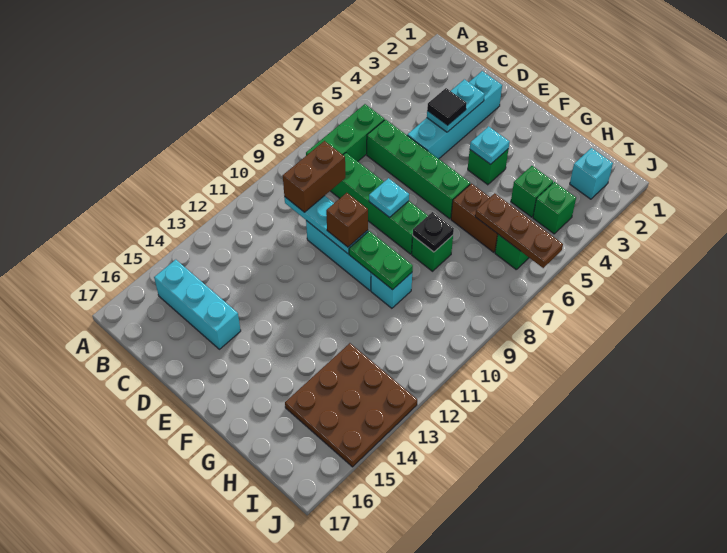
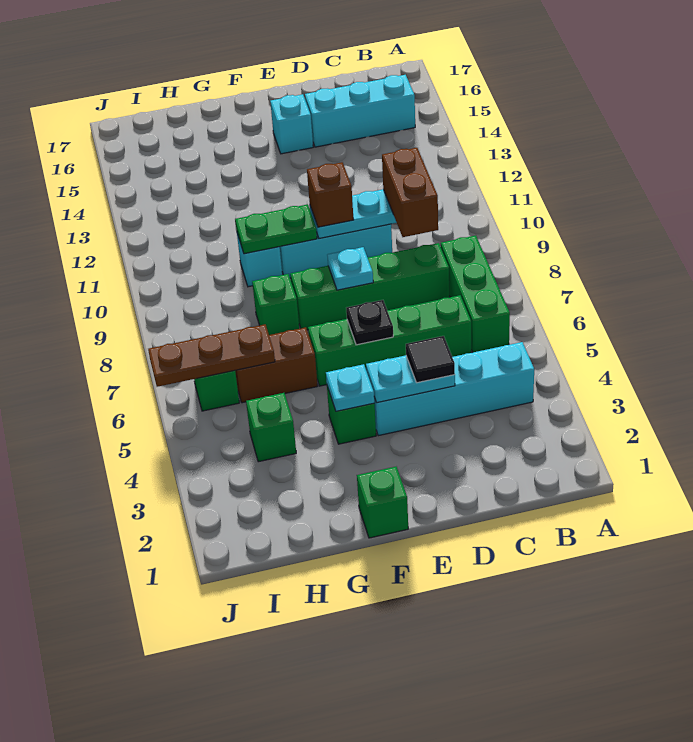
cyan brick D2:D5 level 1 -> cyan brick B4:E4 level 1
cyan plate D3:D4 level 2 -> cyan plate D4:E4 level 2
black plate G8 level 2 -> black plate E6 level 2
brown plate H13:J15 level 1 -> none
cyan brick I2 level 1 -> cyan brick E15 level 1
green brick I4 level 1 -> green brick F1 level 1

